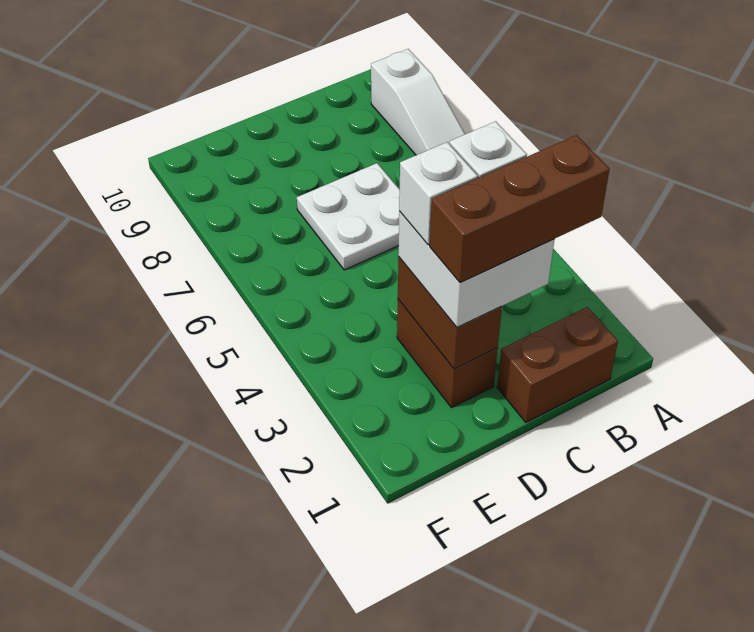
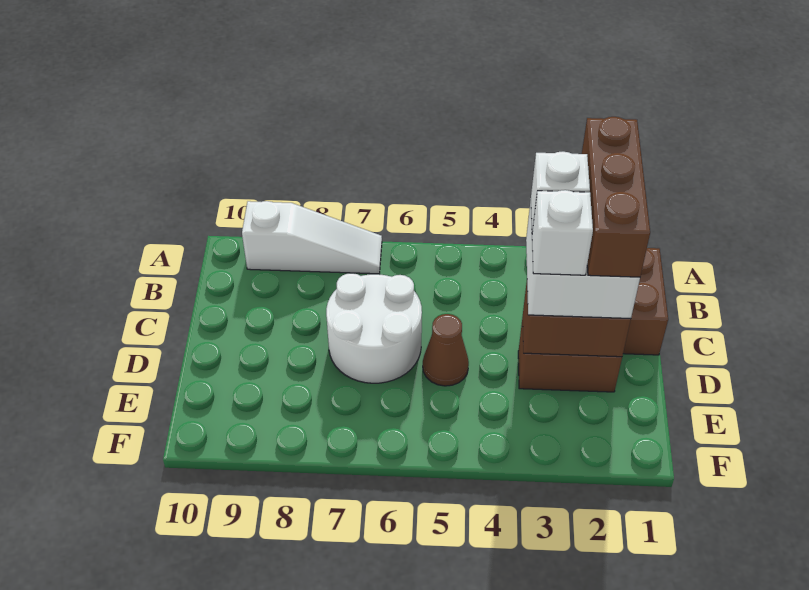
white plate C6:D7 level 1 -> white round brick C6:D7 level 1
none -> brown cone D5 level 1

